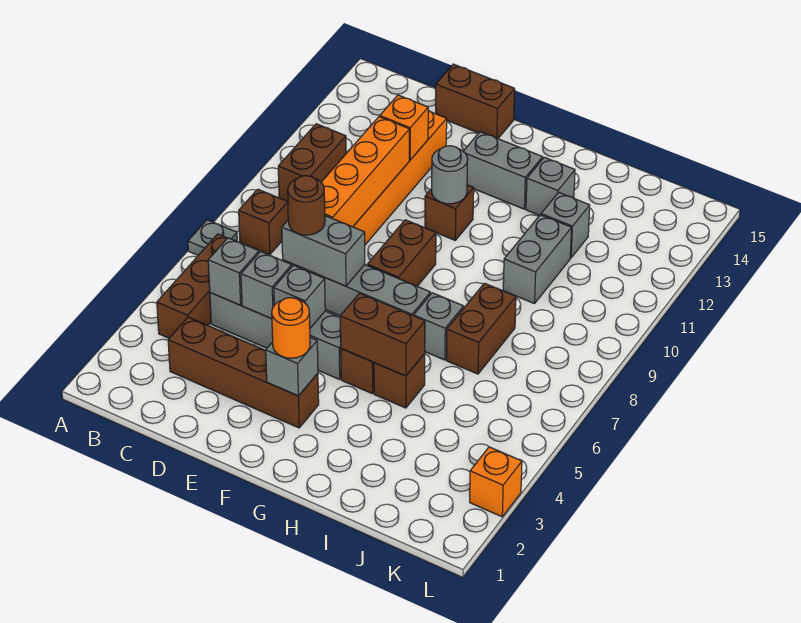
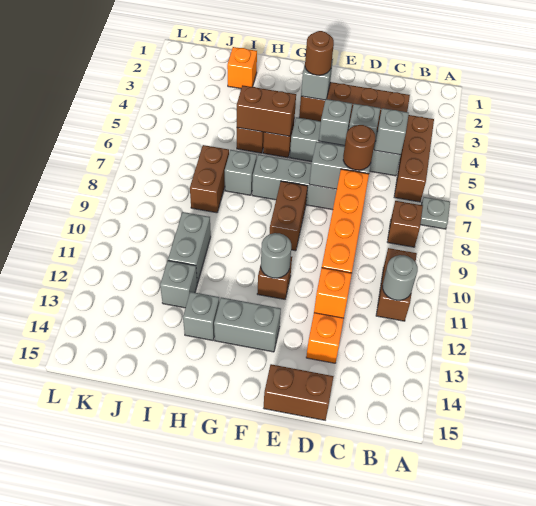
none -> grey round brick B11 level 2
orange round brick F3 level 3 -> brown round brick F3 level 3
orange brick L3 level 1 -> orange brick I2 level 1

